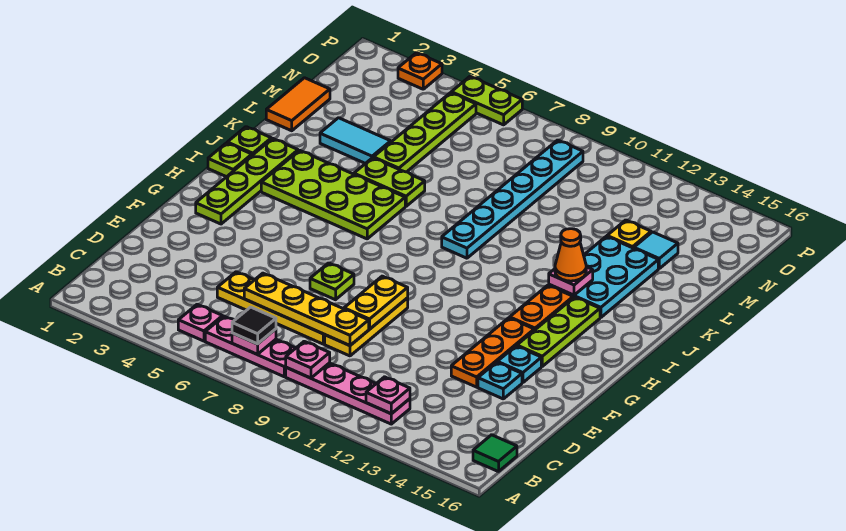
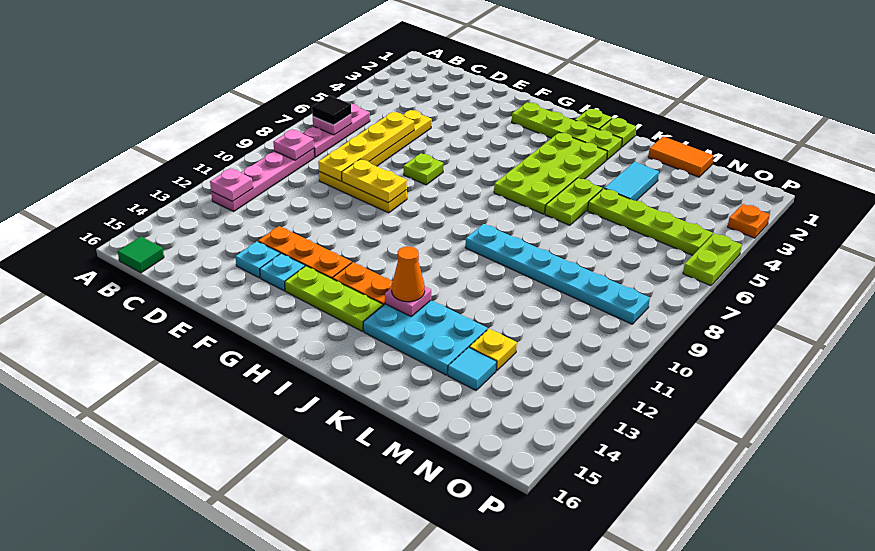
pink plate B5 level 1 -> none

